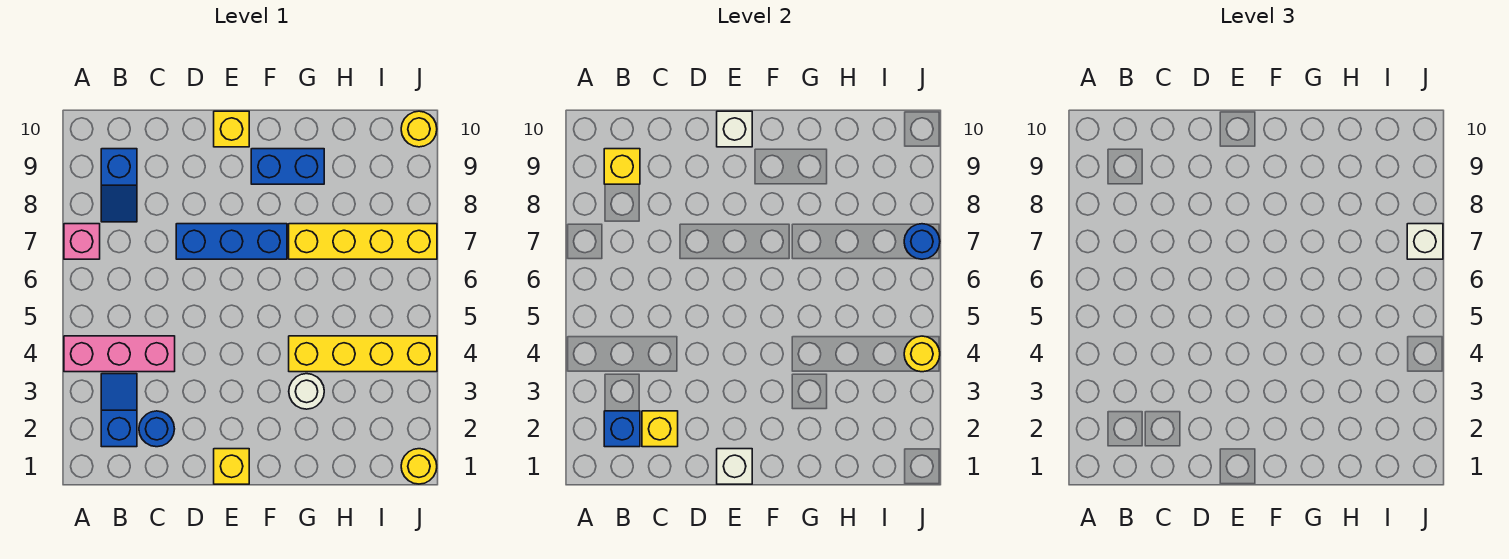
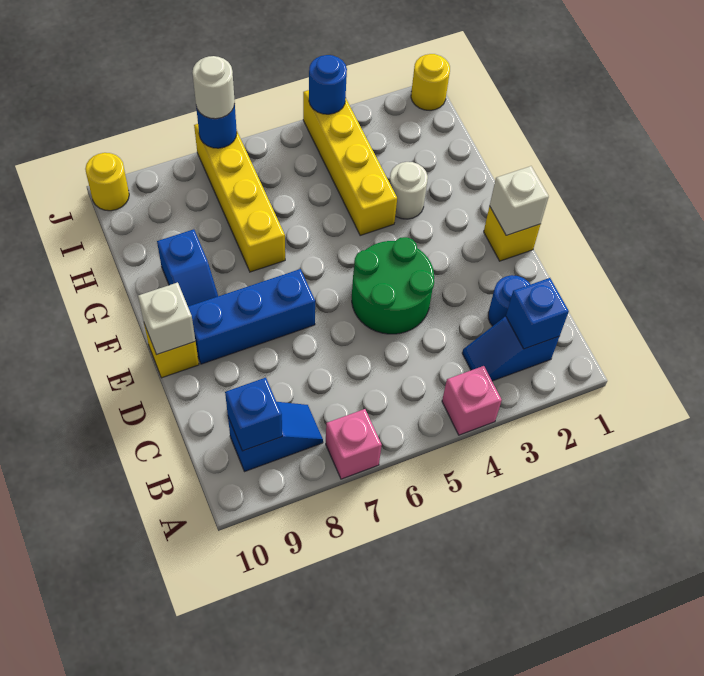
pink brick A4:C4 level 1 -> pink brick A4 level 1
yellow brick B9 level 2 -> blue brick B9 level 2
yellow brick C2 level 2 -> none
none -> green round brick D4:E5 level 1
blue brick D7:F7 level 1 -> blue brick E7:E9 level 1
blue brick F9:G9 level 1 -> blue slope F9:G9 level 1 top G
yellow round brick J4 level 2 -> blue round brick J4 level 2
white brick J7 level 3 -> white round brick J7 level 3

